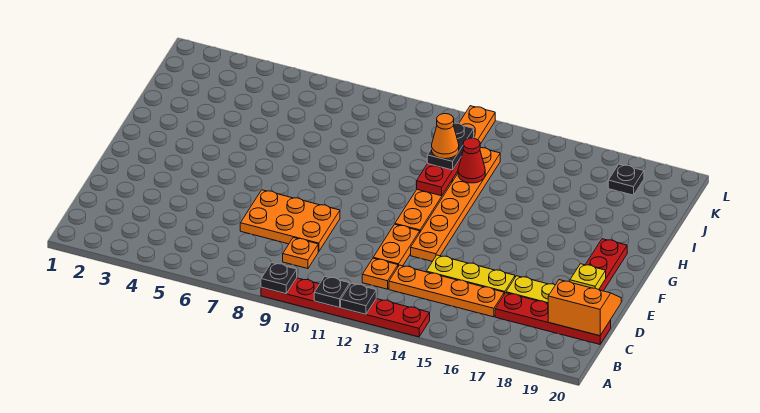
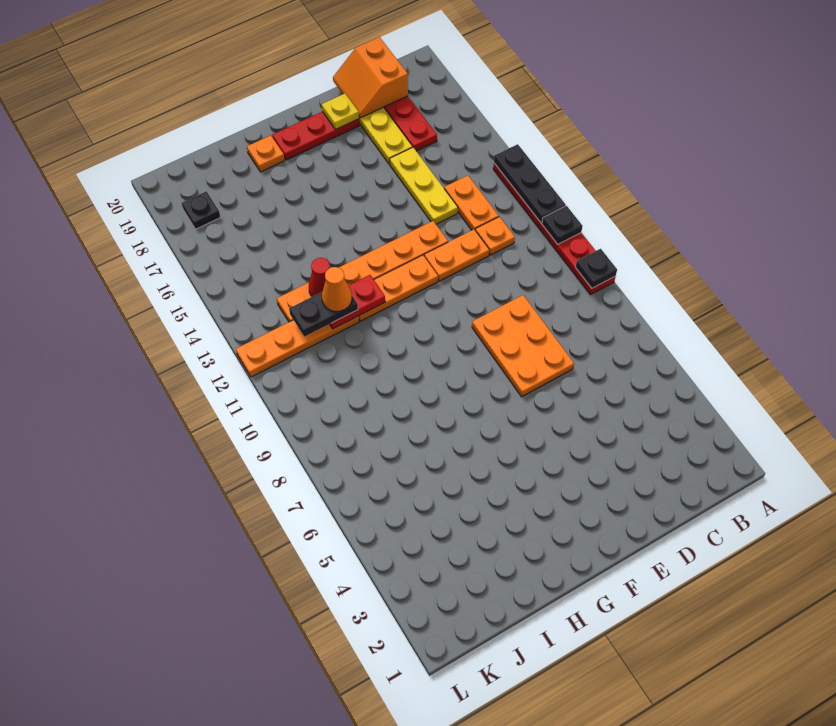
black plate A12 level 2 -> black plate A12:A14 level 2
orange plate C9 level 1 -> orange plate H19 level 1
orange plate C13:C16 level 1 -> orange plate C13:C14 level 1

